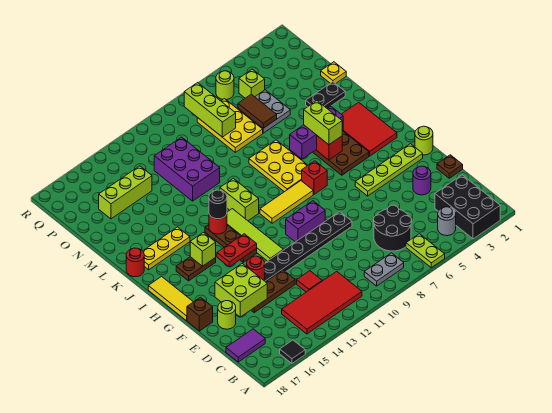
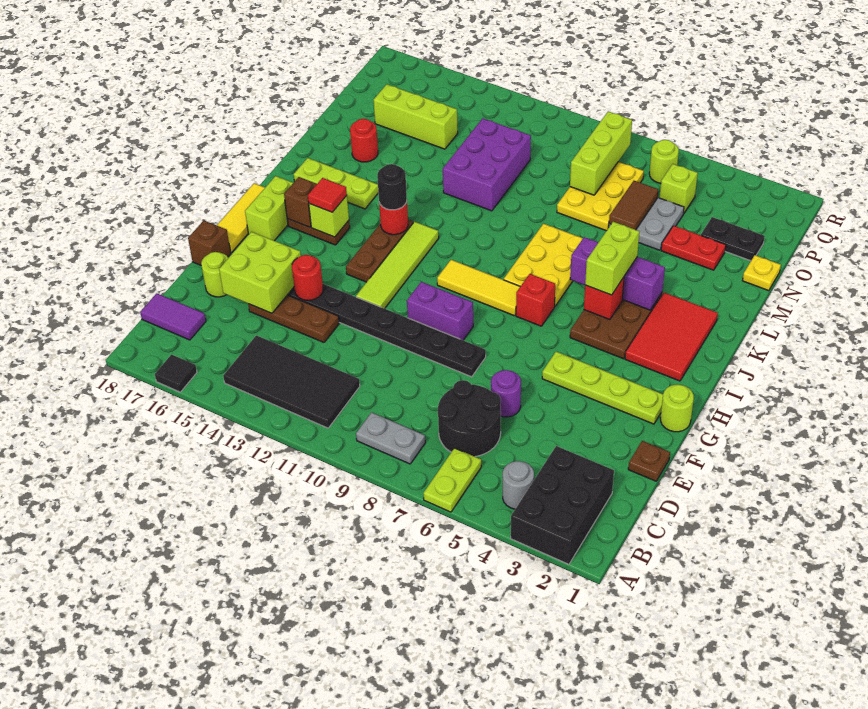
red tile B11:C14 level 1 -> black tile B11:C14 level 1
red tile D12 level 1 -> red tile I15 level 3
purple round brick E3 level 1 -> purple round brick E6 level 1
red plate H13:H14 level 2 -> red plate N3:N4 level 1
none -> brown brick I16 level 2
lime brick J11:K11 level 1 -> lime brick H17:I17 level 1
yellow plate K15:K17 level 1 -> lime plate K15:K17 level 1
red round brick K18 level 1 -> red round brick M16 level 1
black plate M2:M3 level 1 -> black plate O2:O3 level 1

